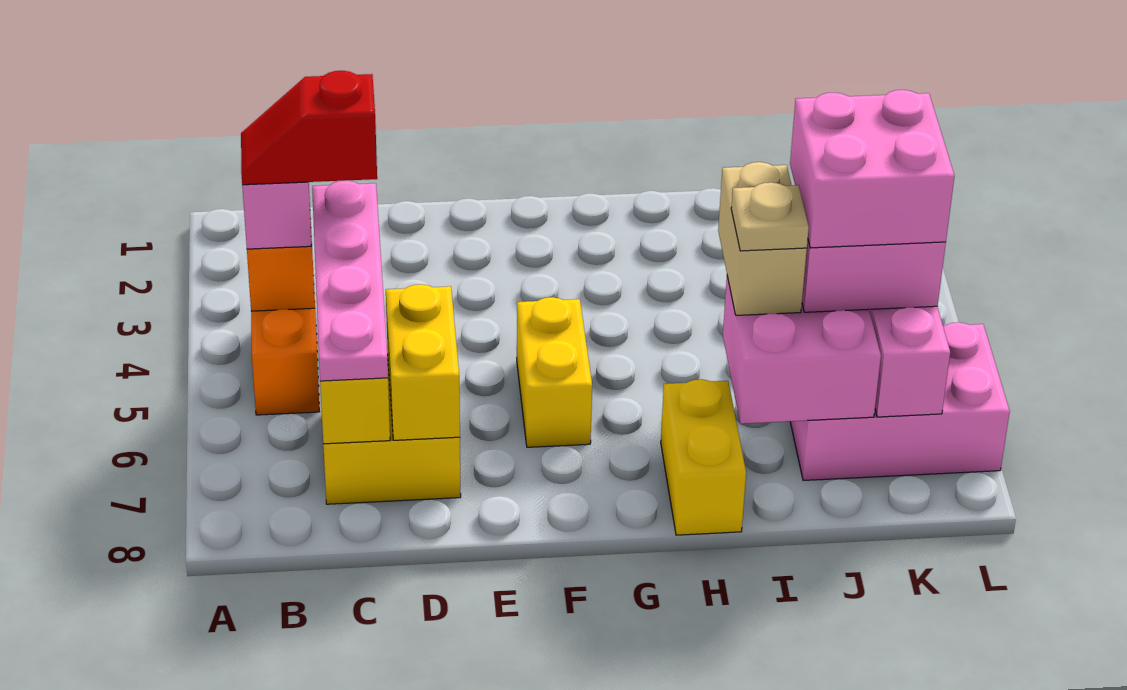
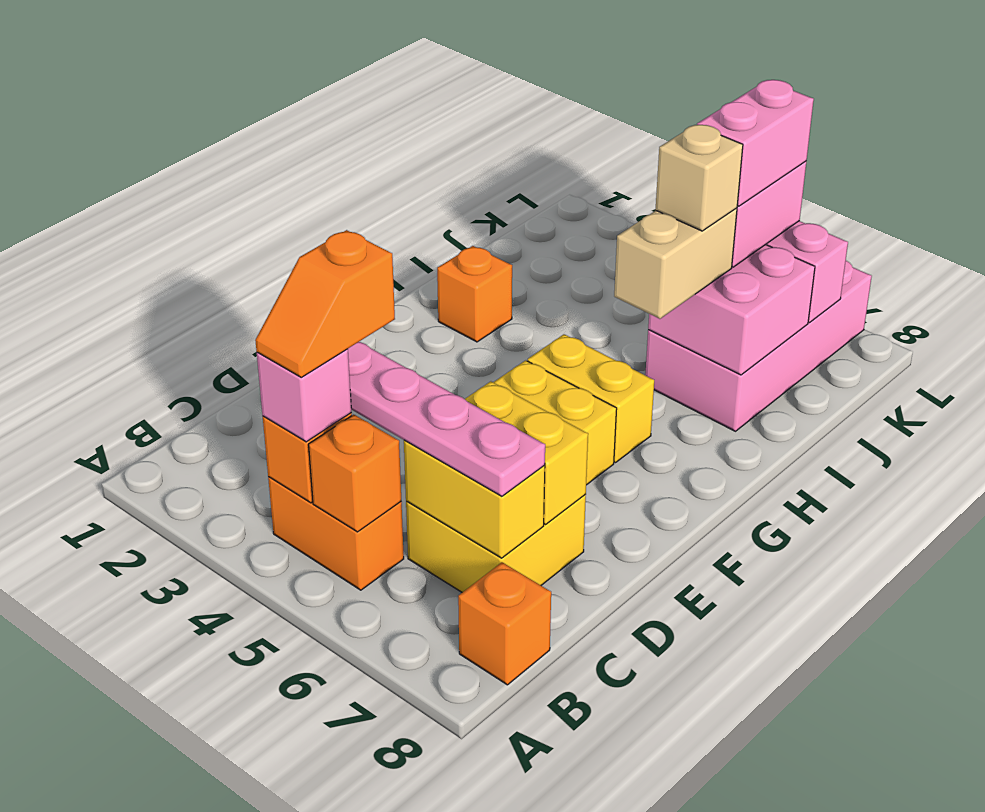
red slope B4:C4 level 4 top C -> orange slope B4:C4 level 4 top C
none -> orange brick B5 level 2
none -> orange brick B8 level 1
none -> orange brick H2 level 1
yellow brick H7:H8 level 1 -> yellow brick G5:G6 level 1
tan brick I5:I6 level 3 -> tan brick H6:I6 level 3
tan plate I6 level 4 -> tan brick I6 level 4
pink brick J5:K6 level 4 -> pink brick J6:K6 level 4
pink brick J6:L7 level 1 -> pink brick I6:L7 level 1

